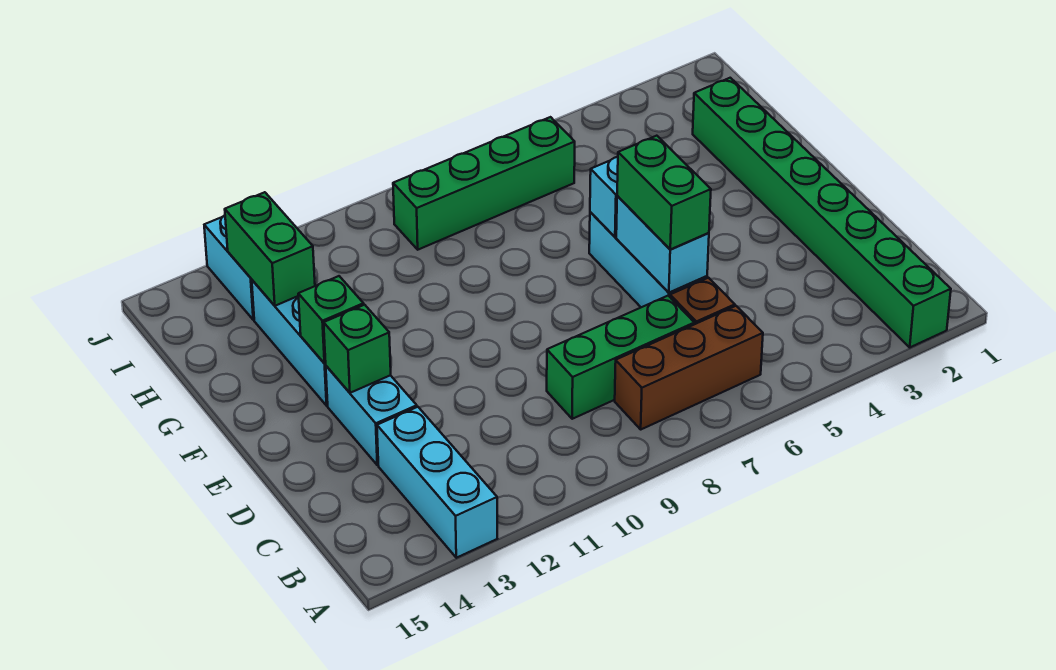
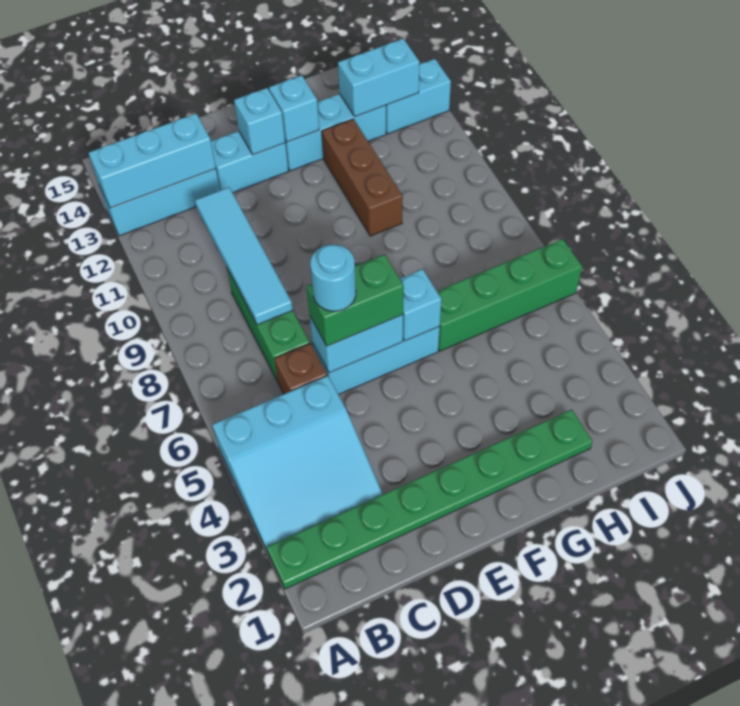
green brick A2:H2 level 1 -> green plate A2:H2 level 1
none -> cyan slope A3:C5 level 1 top 5
none -> cyan brick A13:C13 level 2
brown brick B6:B8 level 1 -> brown brick G10:G12 level 1
none -> cyan tile C8:C11 level 2
none -> cyan round brick D6 level 4
green brick E13 level 2 -> cyan brick E13 level 2
green brick F13 level 2 -> cyan brick F13 level 2
green brick H13:I13 level 2 -> cyan brick H13:I13 level 2
green brick I6:I9 level 1 -> green brick G6:J6 level 1

